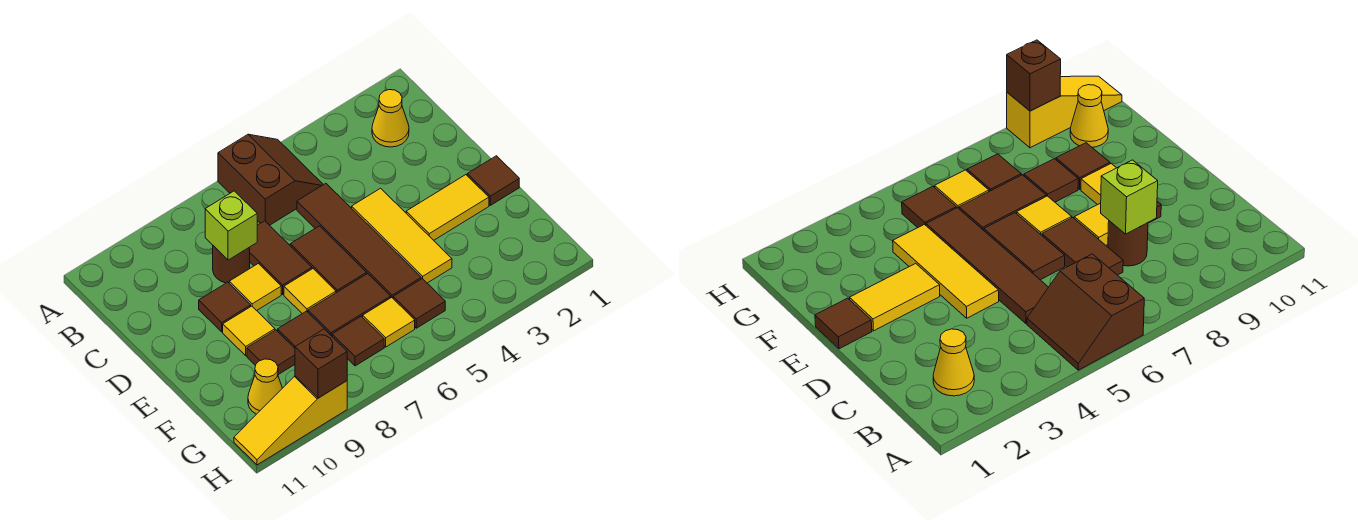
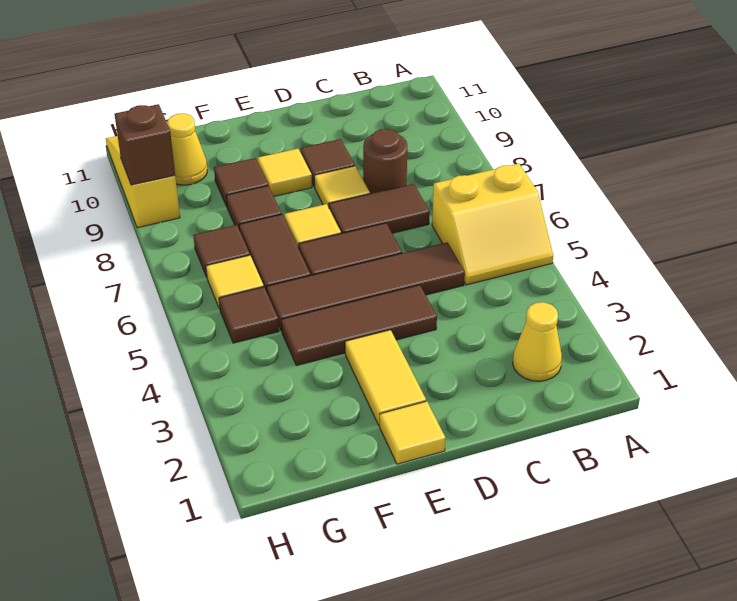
brown slope A5:B6 level 1 top 6 -> yellow slope A5:B6 level 1 top 6
lime brick C8 level 2 -> none
yellow tile D4:F4 level 1 -> brown tile D4:F4 level 1
brown tile E1 level 1 -> yellow tile E1 level 1

